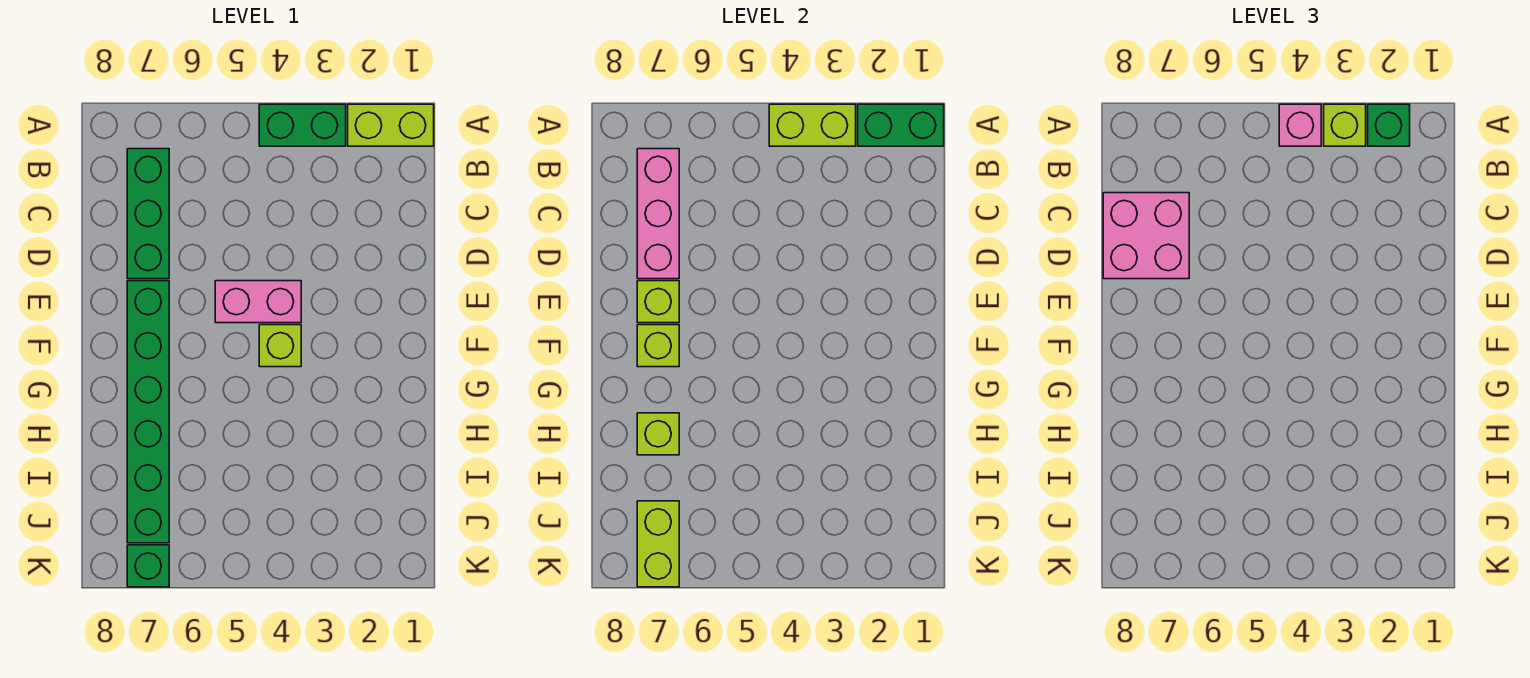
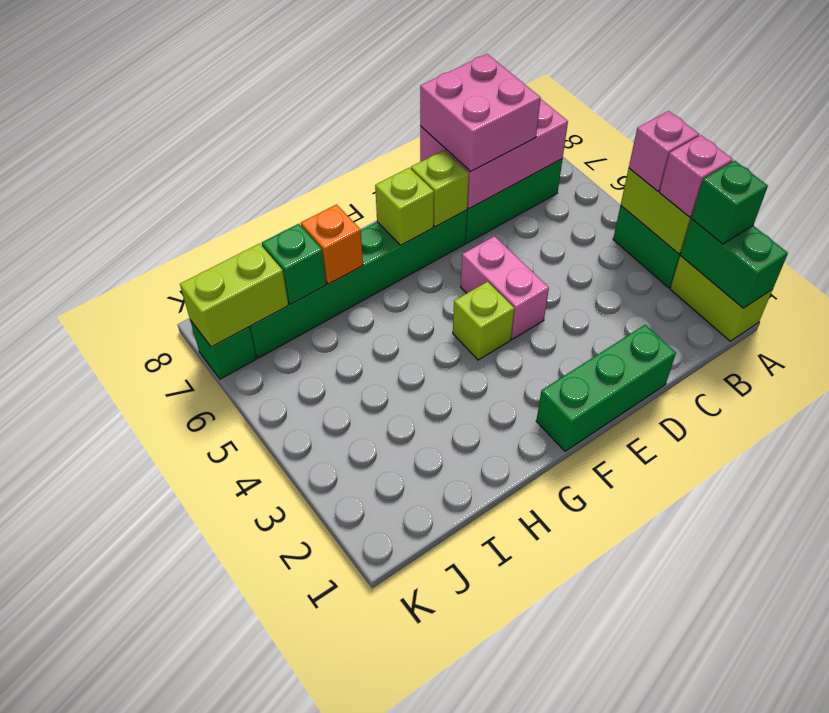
lime brick A3 level 3 -> pink brick A3 level 3
pink brick B7:D7 level 2 -> pink brick B7:D8 level 2
none -> green brick D1:F1 level 1
lime brick H7 level 2 -> orange brick H7 level 2
none -> green brick I7 level 2

